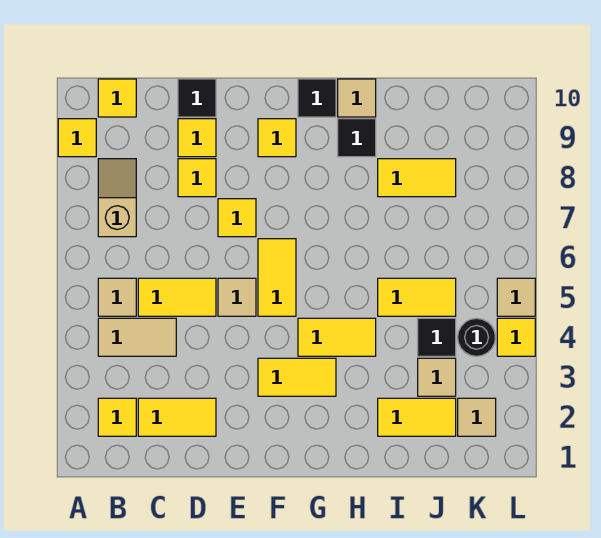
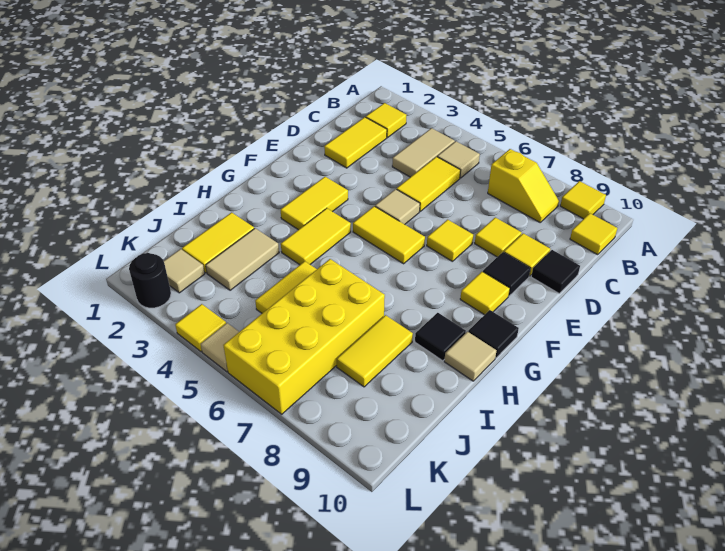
tan slope B7:B8 level 1 top 7 -> yellow slope B7:B8 level 1 top 7
none -> yellow brick I6:L7 level 1
tan tile J3 level 1 -> tan tile I3:J3 level 1
black tile J4 level 1 -> black tile E9 level 1
black round brick K4 level 1 -> black round brick L2 level 1

